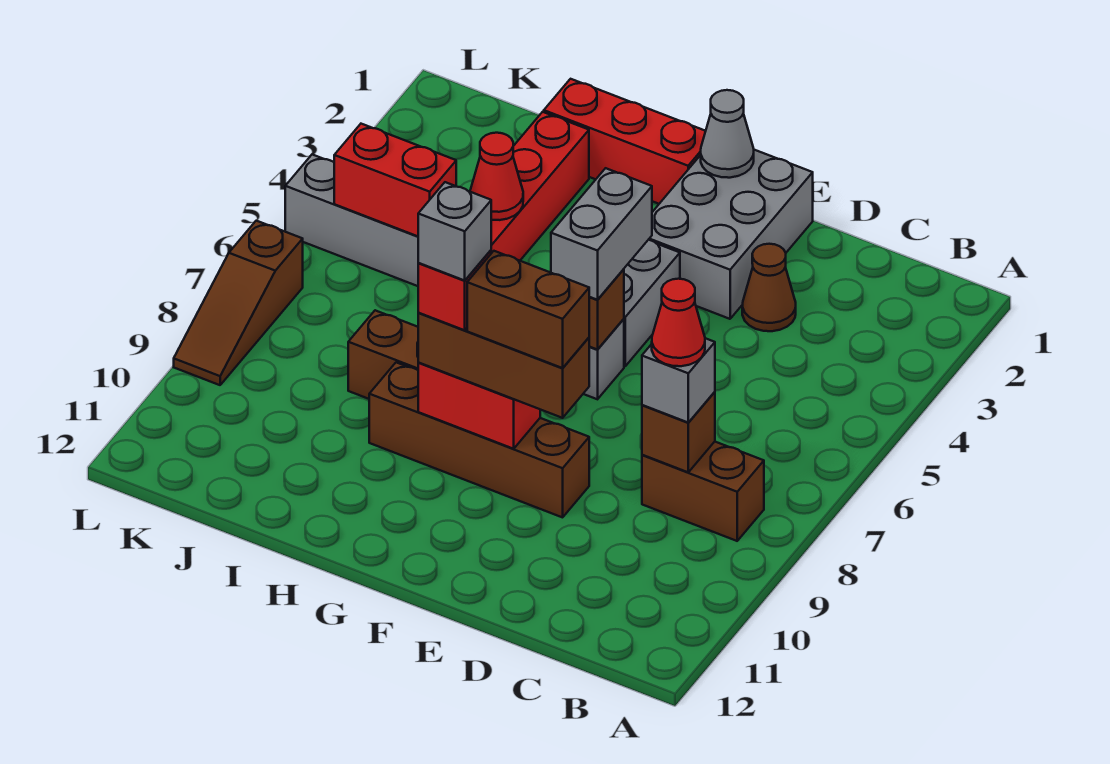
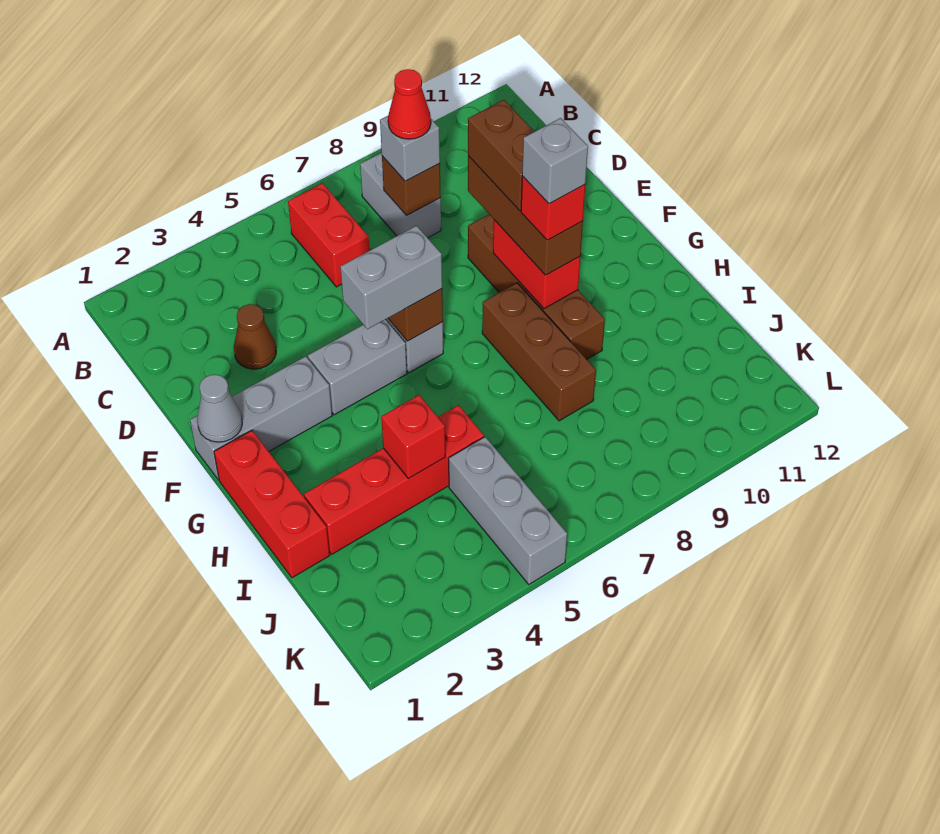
brown brick B8:C8 level 1 -> grey brick B8:C8 level 1
grey brick E1:F3 level 1 -> grey brick F1:F3 level 1
red cone I4 level 2 -> red brick I4 level 2
red brick J5:K5 level 2 -> red brick B6:C6 level 1
brown slope L7:L9 level 1 top 7 -> none

